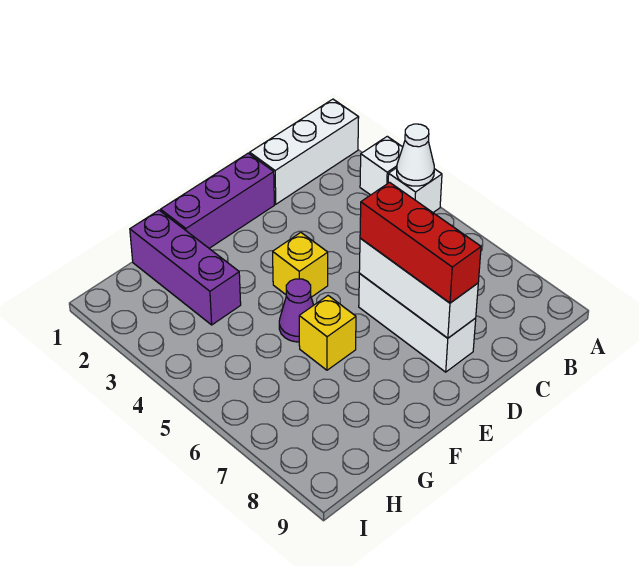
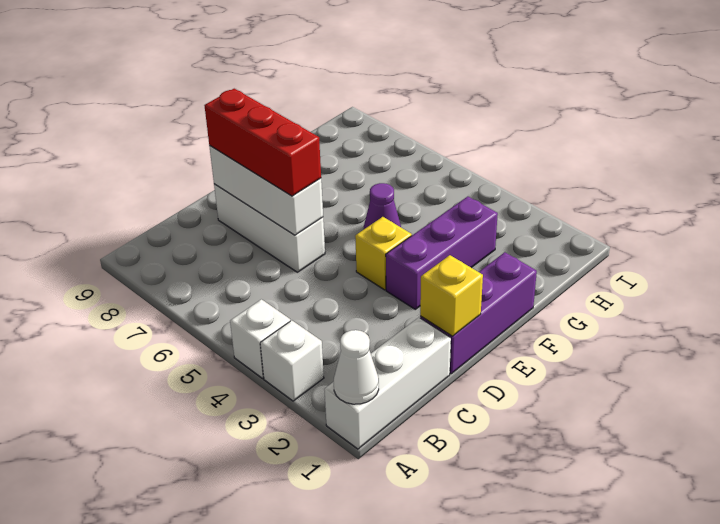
white cone A4 level 2 -> white cone A1 level 2
yellow brick F6 level 1 -> yellow brick D1 level 2
purple brick G1:G3 level 1 -> purple brick E3:G3 level 1

